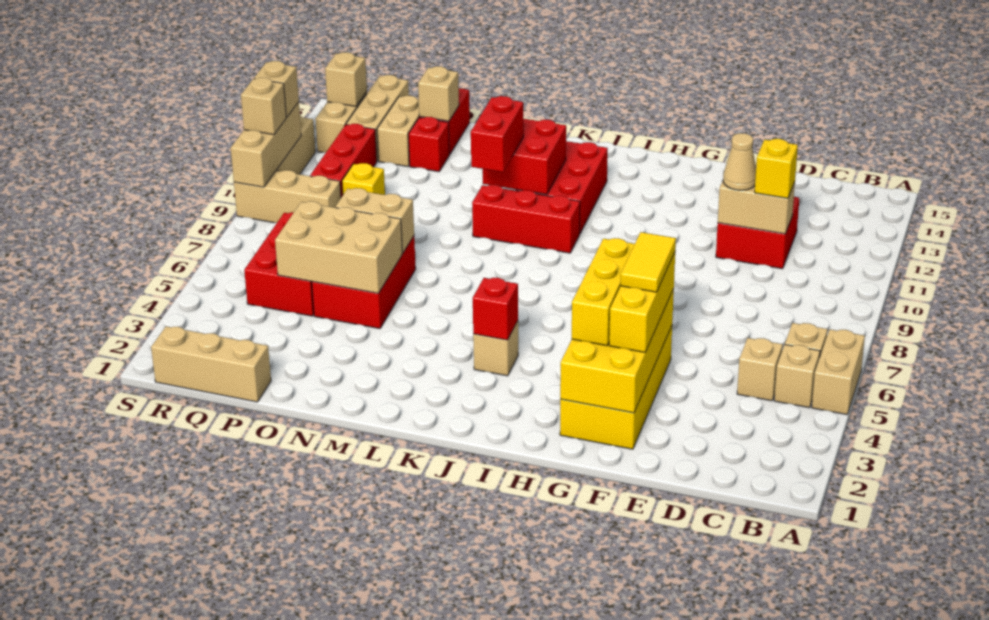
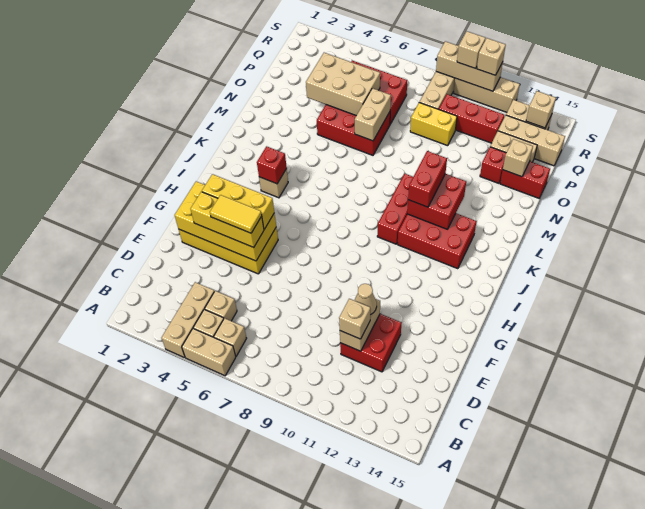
yellow brick D11 level 3 -> tan brick D11 level 3
red brick L10:L11 level 3 -> red brick K11:L11 level 3
tan brick N5:P6 level 2 -> tan brick O4:P6 level 2
tan brick P1:R1 level 1 -> tan brick A4:C4 level 1
yellow brick P10 level 1 -> yellow brick P9:P10 level 1

